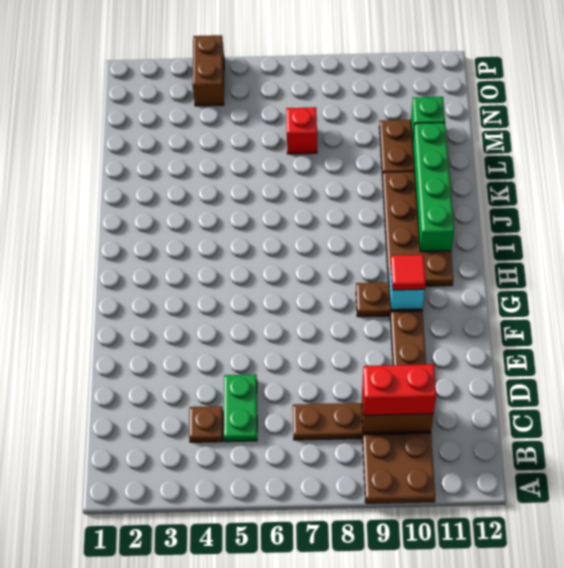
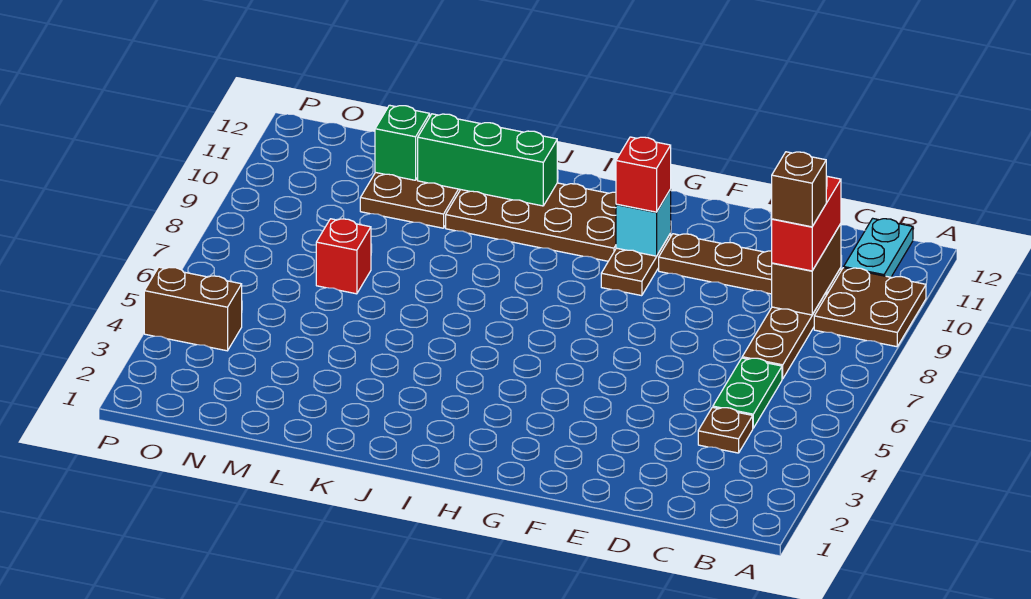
none -> cyan plate B11:B12 level 1
green plate C5:D5 level 1 -> green plate C5:C6 level 1
none -> brown brick C9 level 4
red tile G10 level 3 -> red brick G10 level 3
green brick I11:L11 level 2 -> green brick J11:L11 level 2

